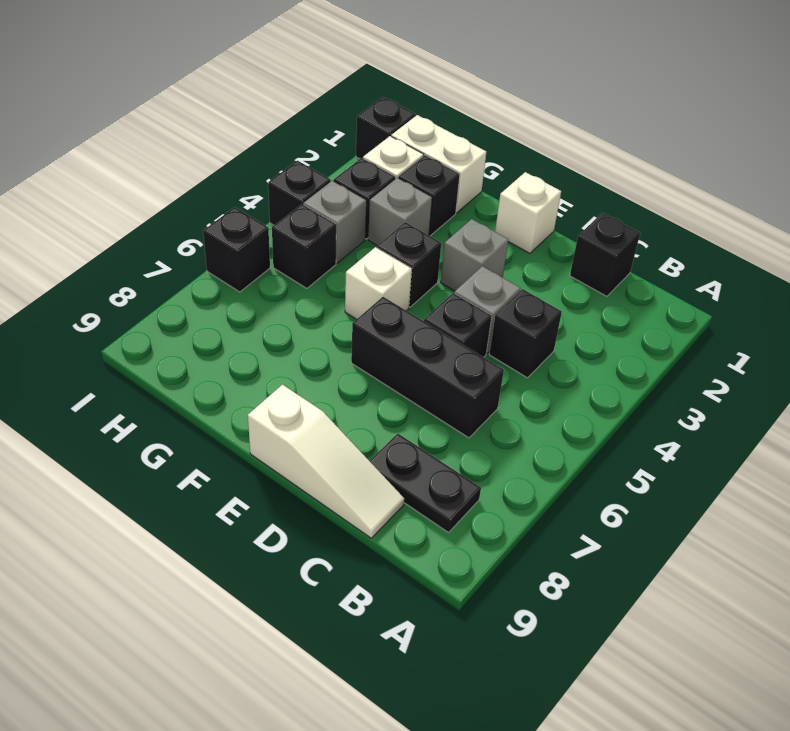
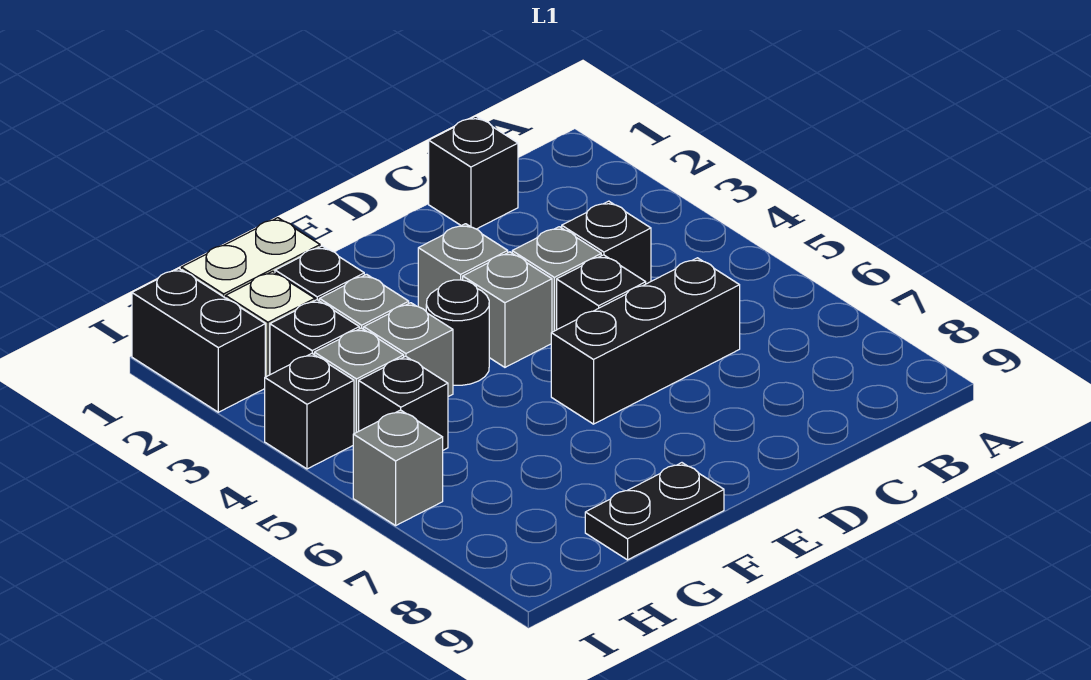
black plate B8:C8 level 1 -> black plate F9:G9 level 1
white slope C9:E9 level 1 top E -> none
white brick E1 level 1 -> none
none -> grey brick E4 level 1
black brick F4 level 1 -> black round brick F4 level 1
white brick F5 level 1 -> none
none -> grey brick G4 level 1
black brick I1 level 1 -> black brick I1:I2 level 1
black brick I6 level 1 -> grey brick I6 level 1

